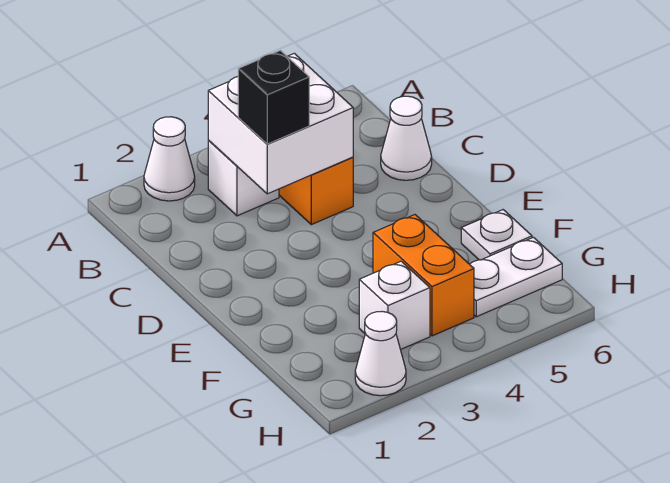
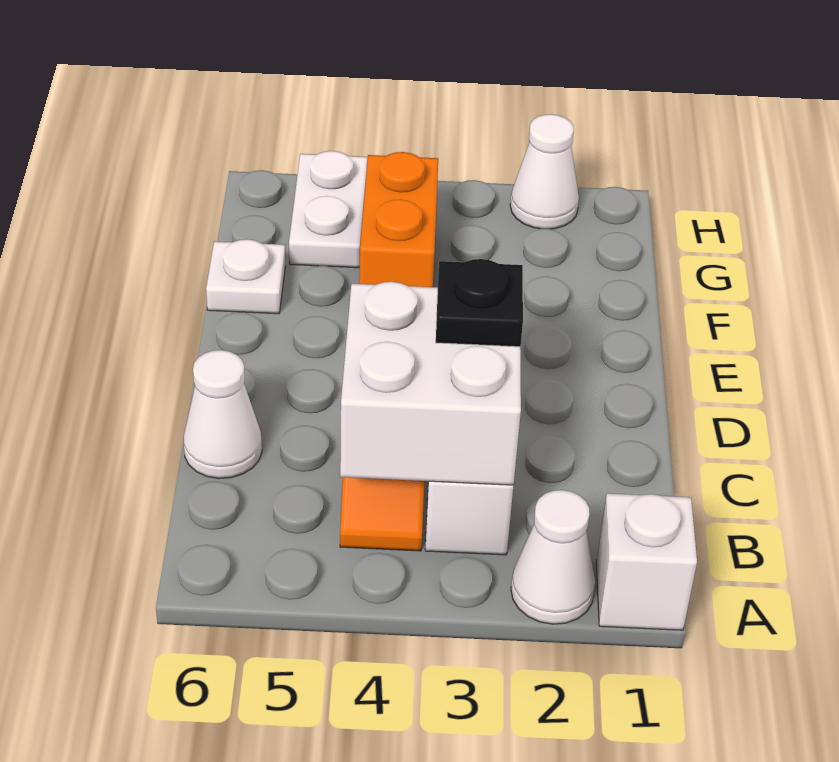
black brick C3 level 3 -> black plate C3 level 3
white brick G3 level 1 -> white brick A1 level 1
white plate G5:G6 level 1 -> white plate G5:H5 level 1

